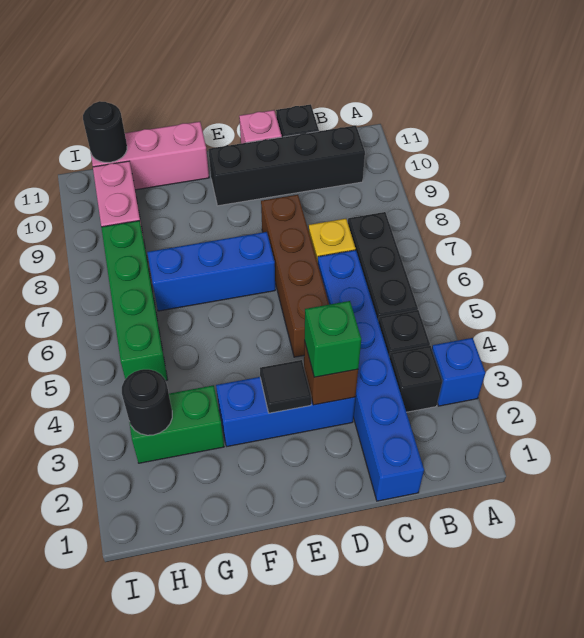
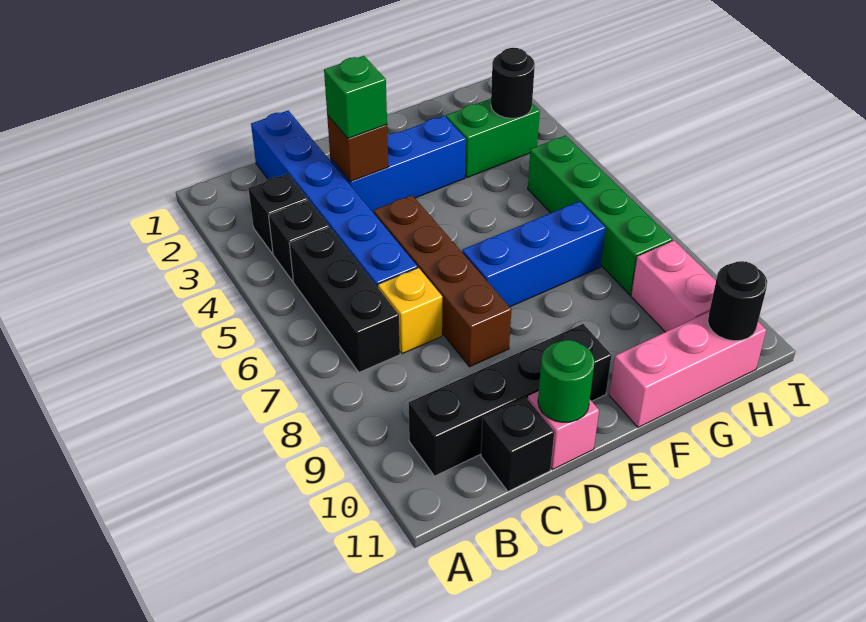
blue brick A3 level 1 -> none
none -> green round brick D11 level 2
black tile E3 level 2 -> none

